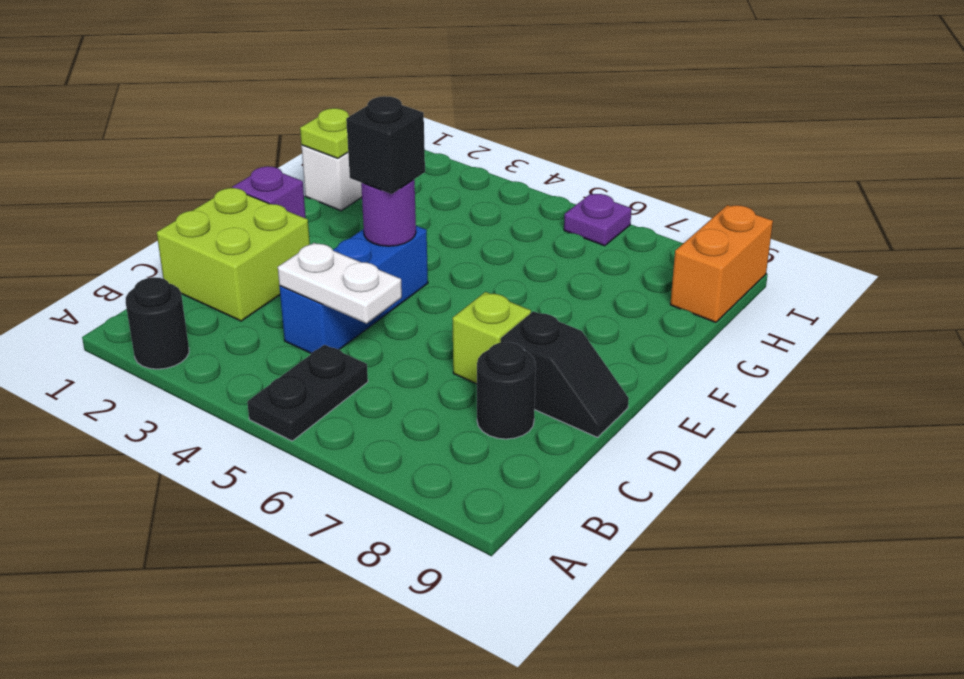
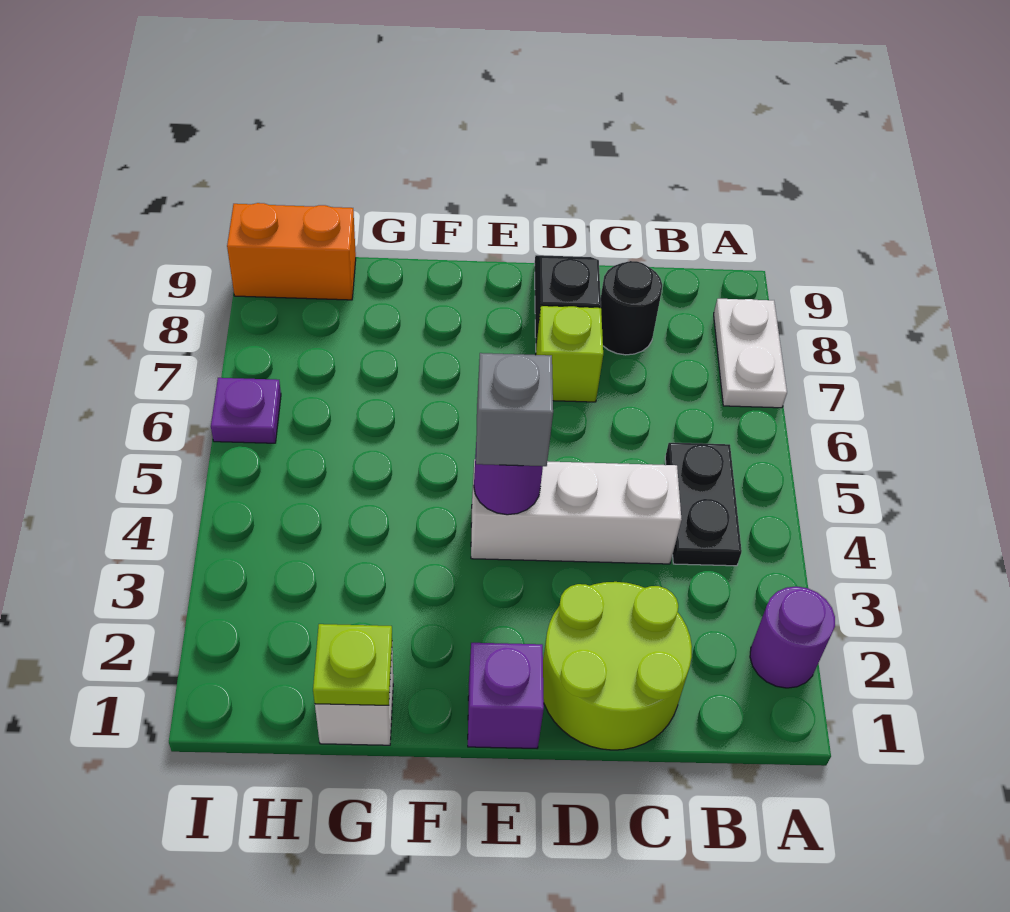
black round brick A2 level 1 -> purple round brick A2 level 1
black plate A5:B5 level 1 -> black plate B4:B5 level 1
lime brick C1:D2 level 1 -> lime round brick C1:D2 level 1
blue brick C4:E4 level 1 -> white brick C4:E4 level 1
white plate C4:C5 level 2 -> white plate A7:A8 level 1
black brick E4 level 3 -> grey brick E4 level 3

